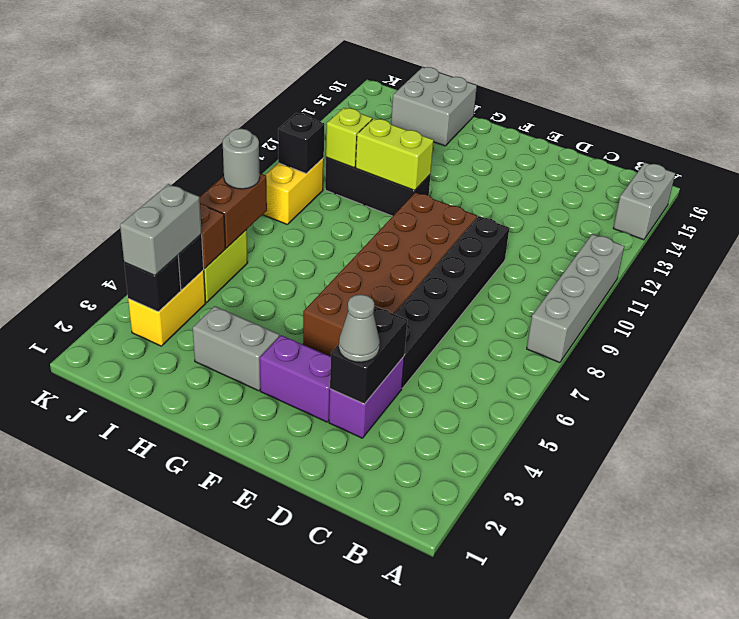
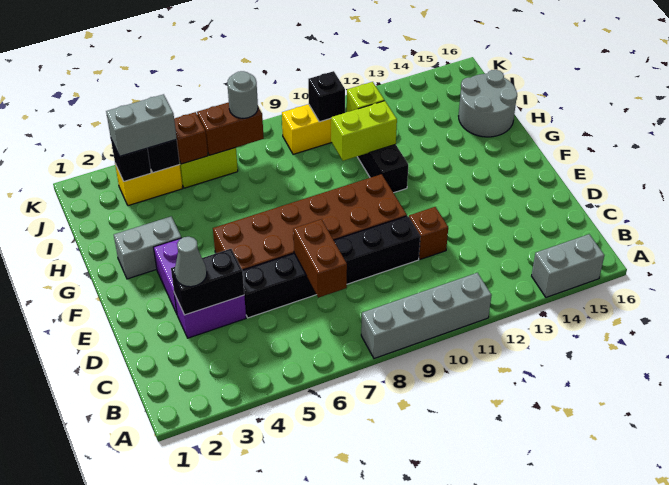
none -> brown brick C7:D7 level 2
none -> brown brick D11 level 1
grey brick G3:H3 level 1 -> grey brick G2:G3 level 1
lime brick G11:H11 level 2 -> lime brick H10:H11 level 2
grey brick H15:I16 level 1 -> grey round brick H15:I16 level 1

